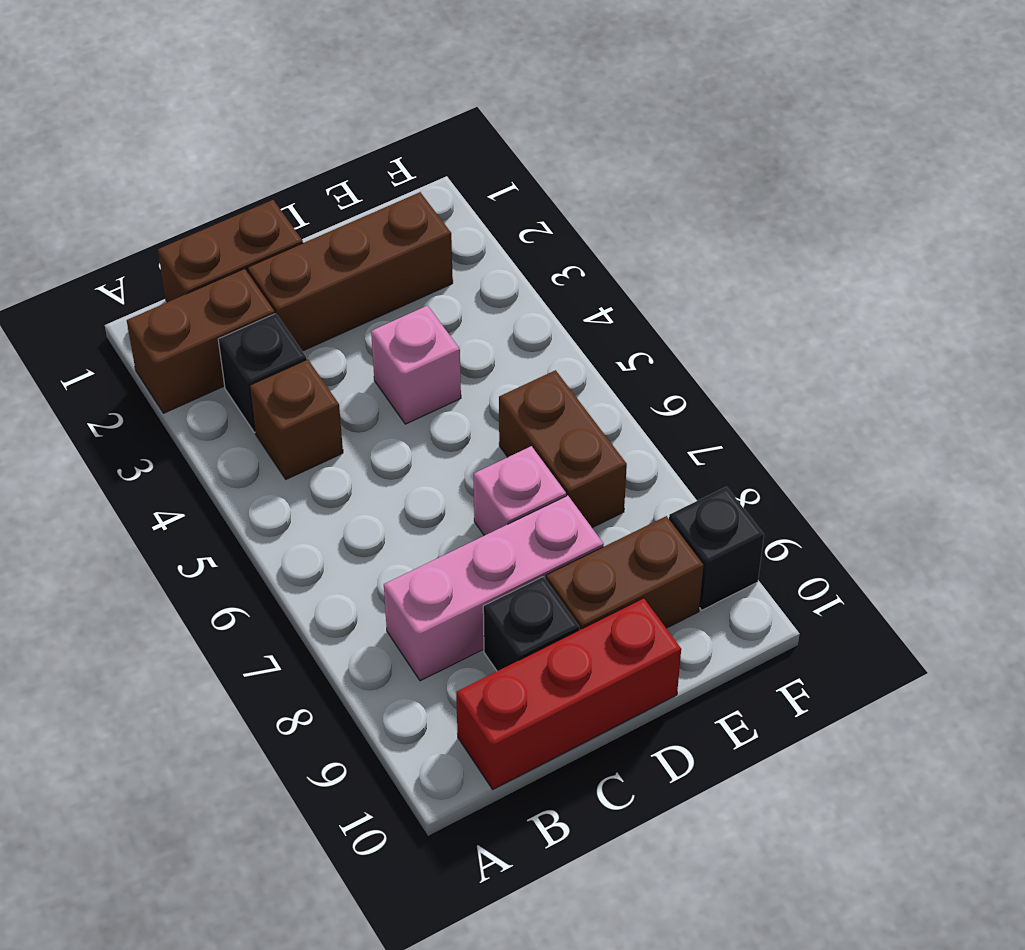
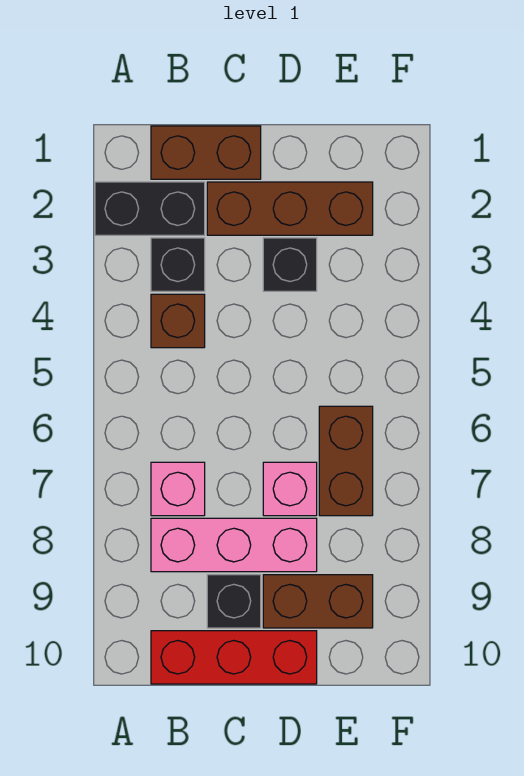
brown brick A2:B2 level 1 -> black brick A2:B2 level 1
pink brick D4 level 1 -> pink brick B7 level 1
black brick F9 level 1 -> black brick D3 level 1

